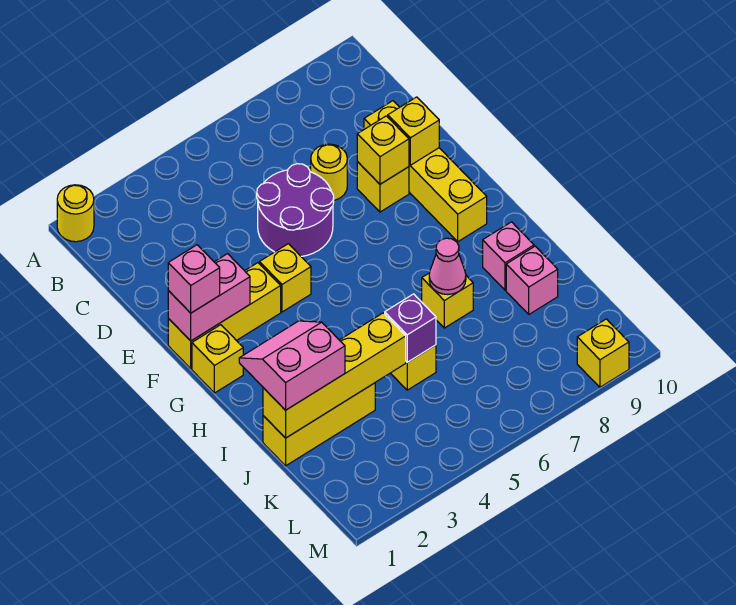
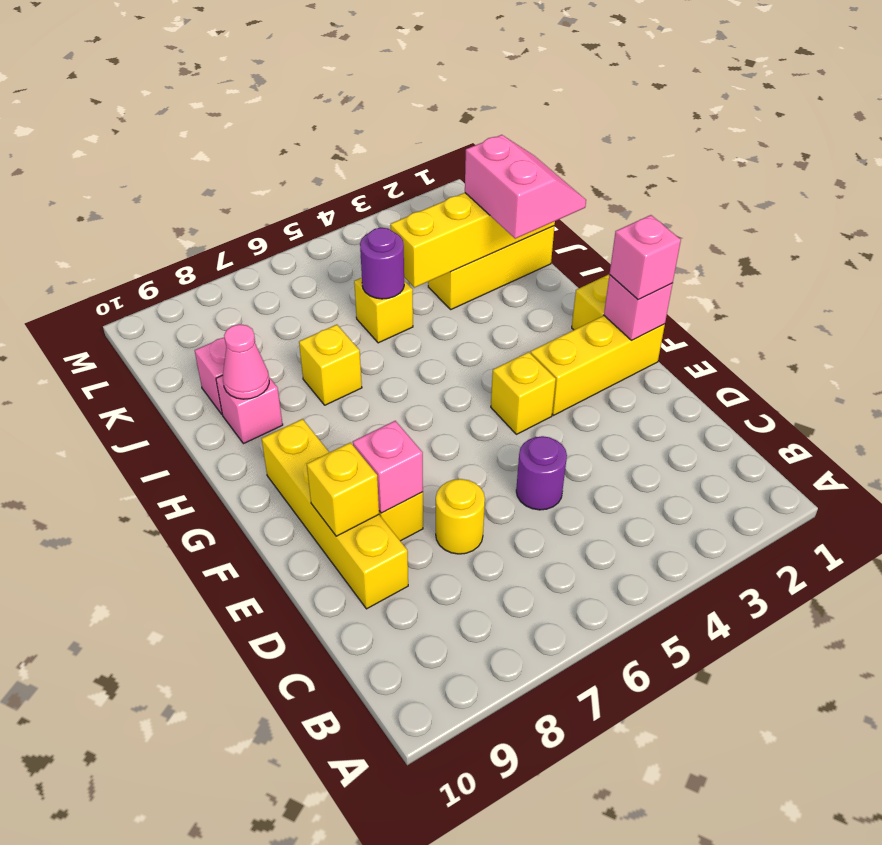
yellow round brick A1 level 1 -> none
purple round brick D5:E6 level 1 -> purple round brick D5 level 1
yellow brick E8 level 2 -> pink brick E8 level 2
pink brick F1:F2 level 2 -> pink brick F1 level 2
pink slope I1:J2 level 3 top J -> pink slope I1:J2 level 3 top 2
pink cone I7 level 2 -> pink cone I9 level 2
purple brick J5 level 2 -> purple round brick J5 level 2
yellow brick M9 level 1 -> none

